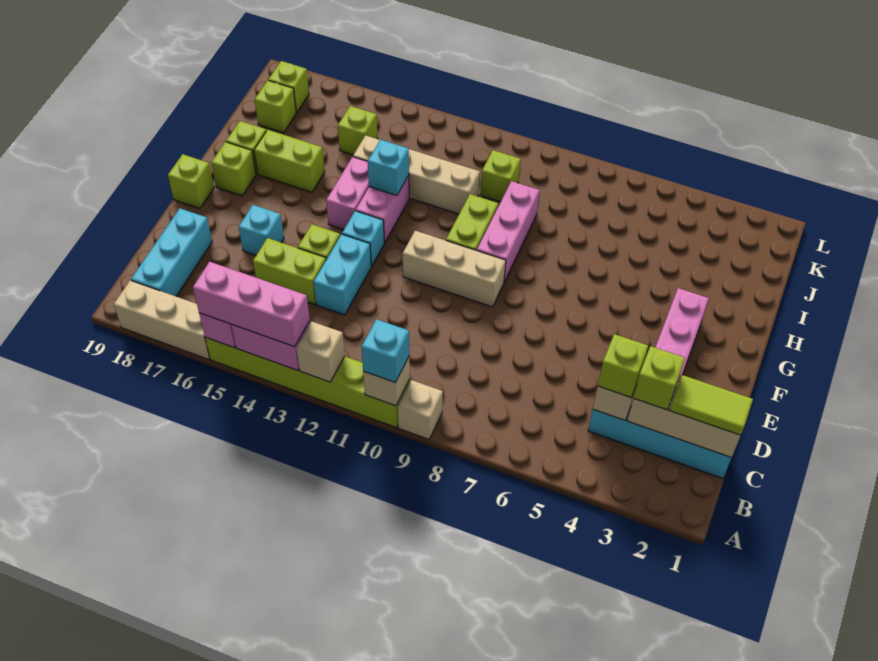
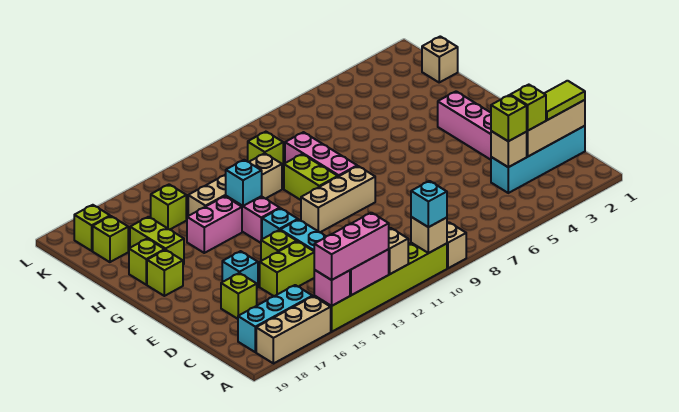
cyan brick B18:D18 level 1 -> cyan brick B16:B18 level 1
lime brick F19 level 1 -> lime brick D17 level 1
pink brick G14:H14 level 1 -> pink brick H14:H15 level 1
lime brick H16:H17 level 1 -> lime brick H17:I17 level 1
none -> tan brick J1 level 1

